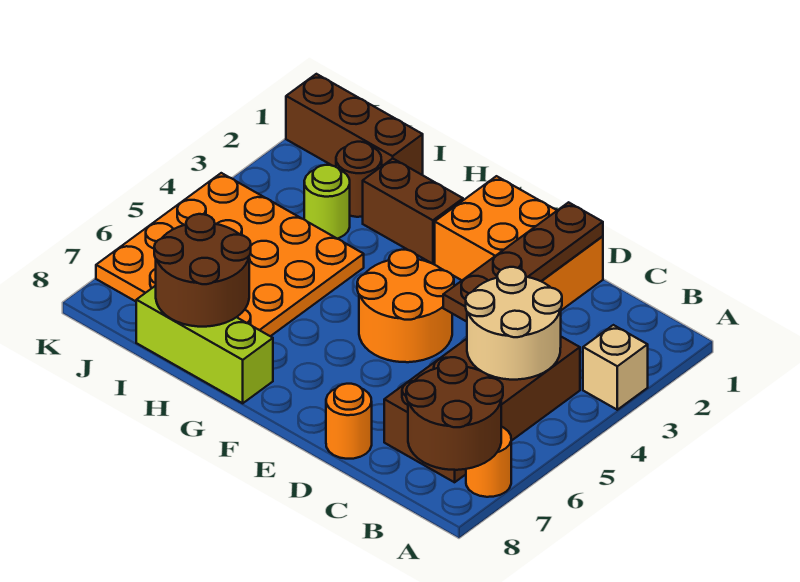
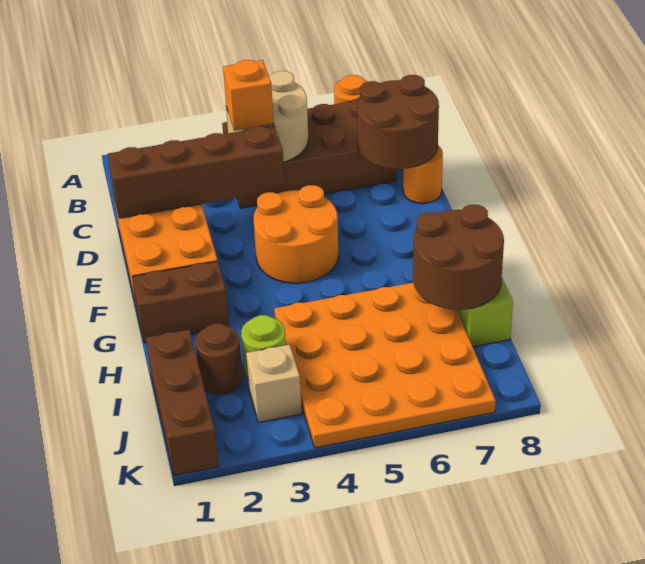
tan brick A3 level 1 -> tan brick J3 level 1
brown round brick A7:B8 level 2 -> brown round brick C7:D8 level 2
none -> orange brick C4 level 3
brown plate D1:D4 level 2 -> brown brick D1:D4 level 2
brown brick G2:H2 level 1 -> brown brick G1:G2 level 1

